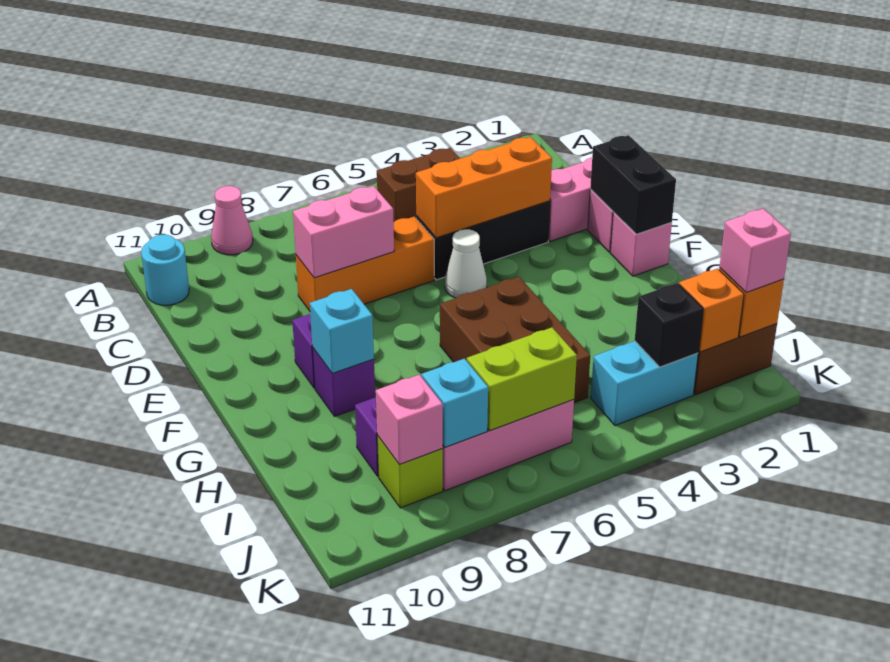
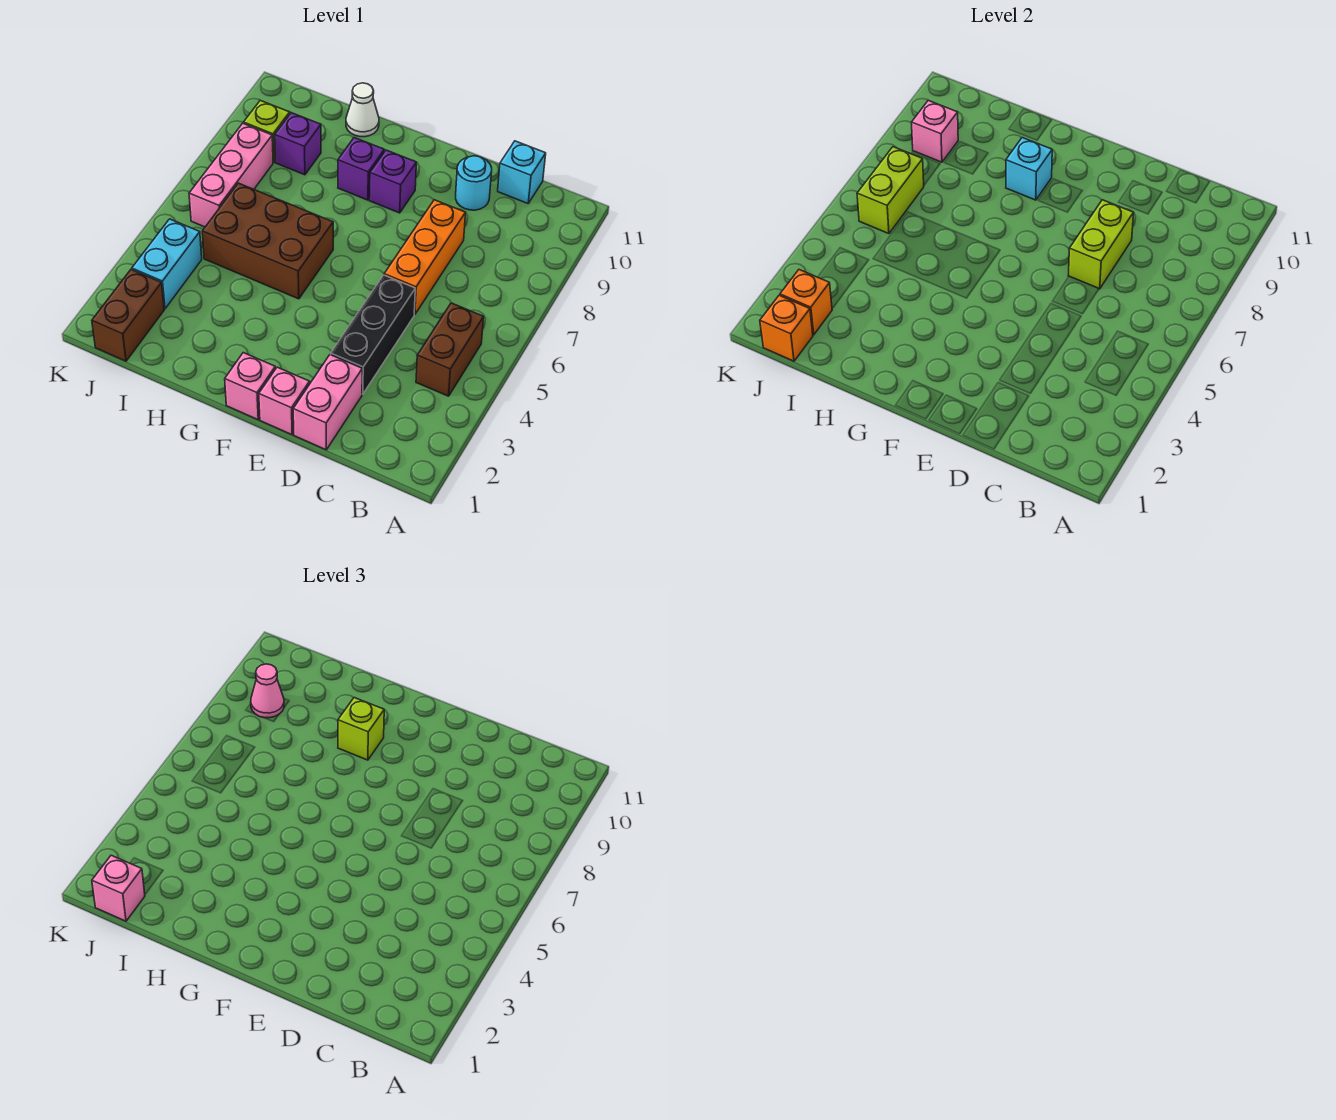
pink cone A9 level 1 -> pink cone J9 level 3
cyan round brick B11 level 1 -> cyan round brick D10 level 1
orange brick D3:D5 level 2 -> none
pink brick D7:D8 level 2 -> lime brick D7:D8 level 2
black brick E1:F1 level 2 -> none
white cone E5 level 1 -> white cone H11 level 1
none -> lime brick G9 level 3
black brick J3 level 2 -> none
cyan brick J8 level 2 -> cyan brick C11 level 1

